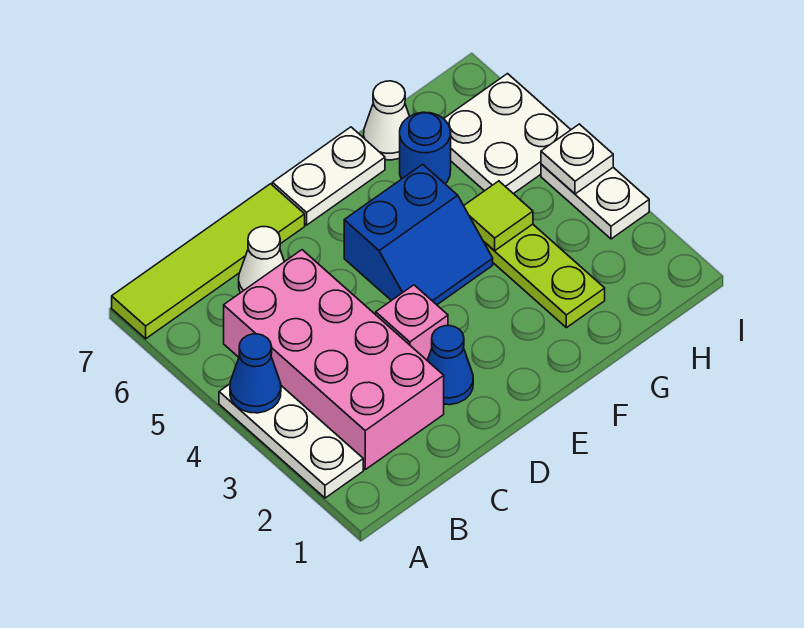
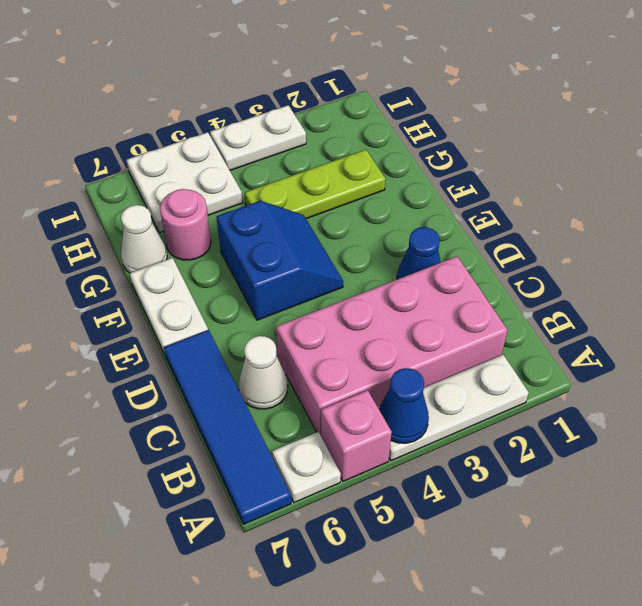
lime tile A7:D7 level 1 -> blue tile A7:D7 level 1
pink brick D3 level 1 -> pink brick A5 level 1
lime tile G4 level 2 -> none
blue round brick G6 level 1 -> pink round brick G6 level 1
white plate I4 level 2 -> white plate A6 level 1

